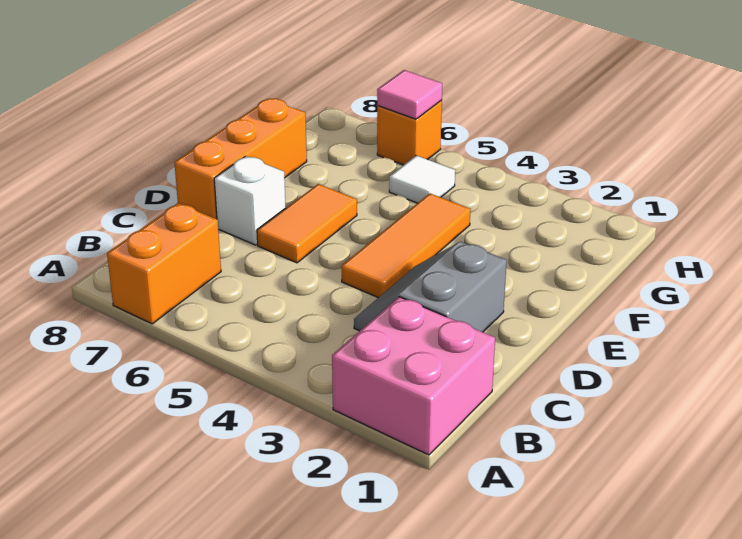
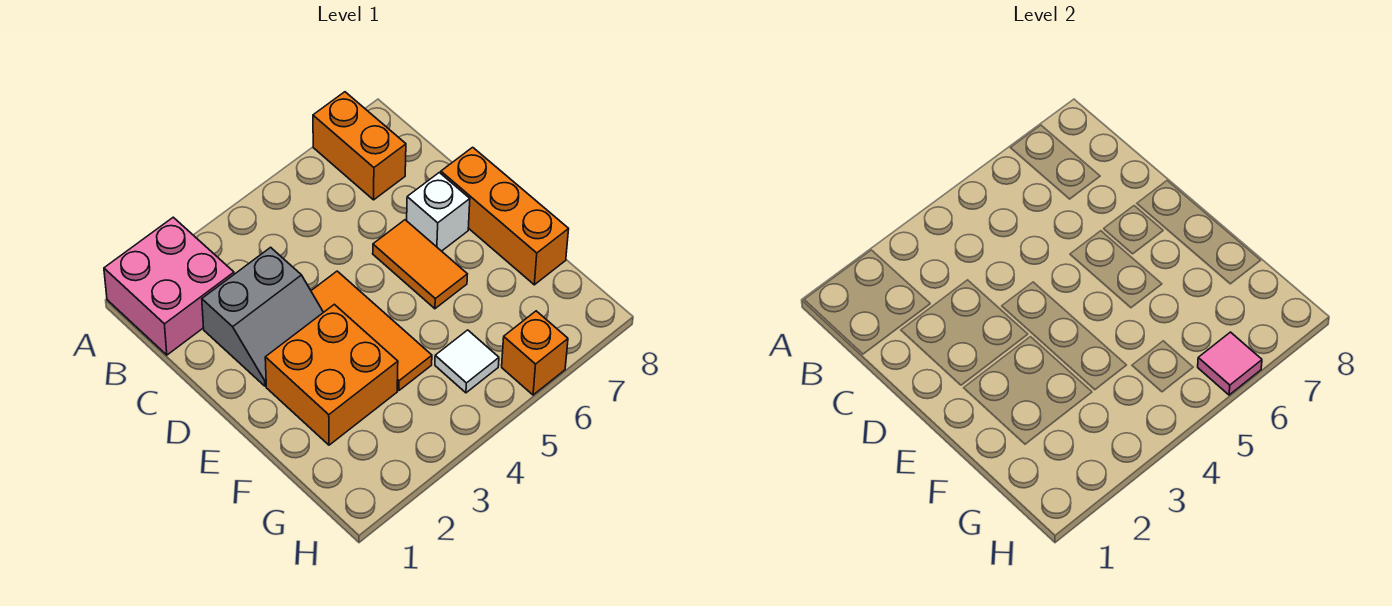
grey slope C2:D3 level 1 top 2 -> grey slope C2:D3 level 1 top C
none -> orange brick E2:F3 level 1

